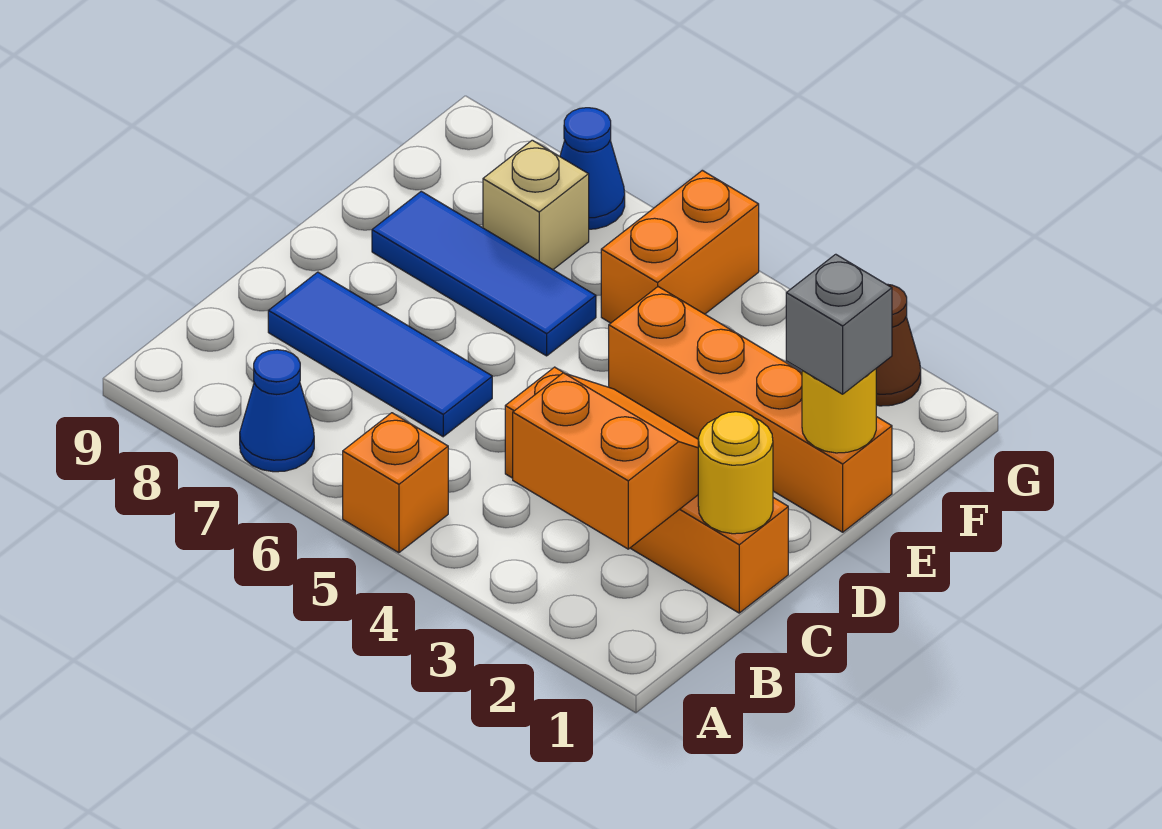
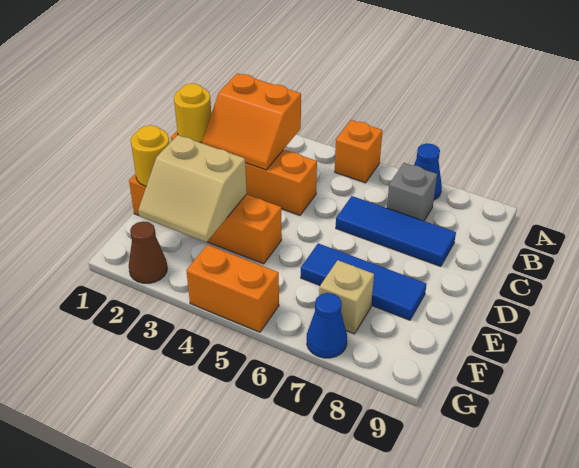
grey brick E1 level 3 -> grey brick B7 level 1
none -> tan slope E2:F3 level 2 top E
orange brick F5:G5 level 1 -> orange brick G4:G5 level 1

